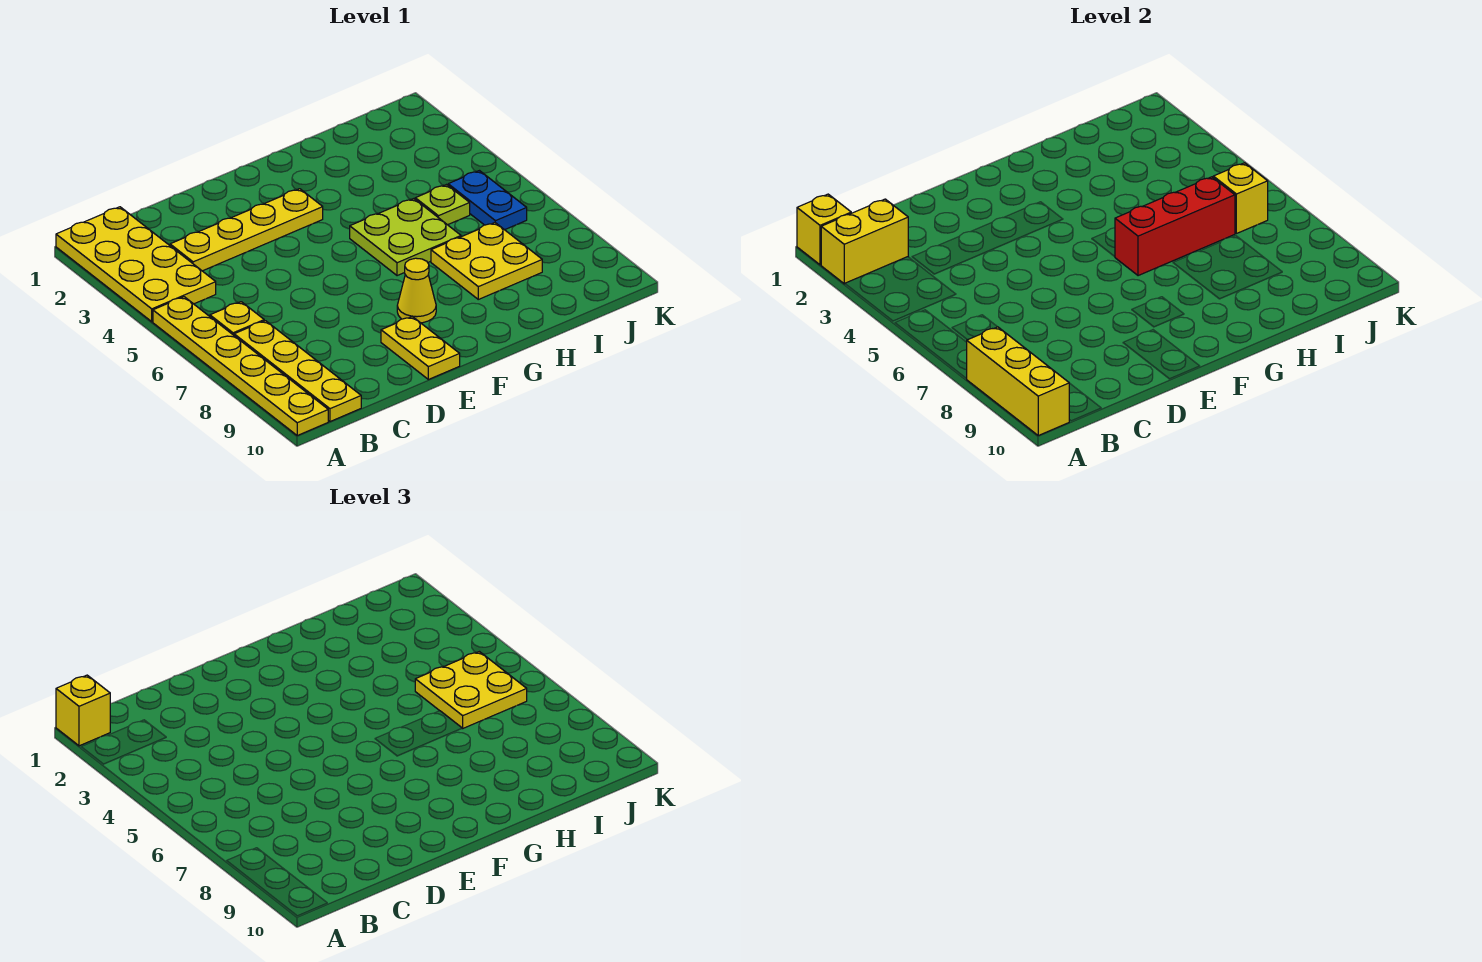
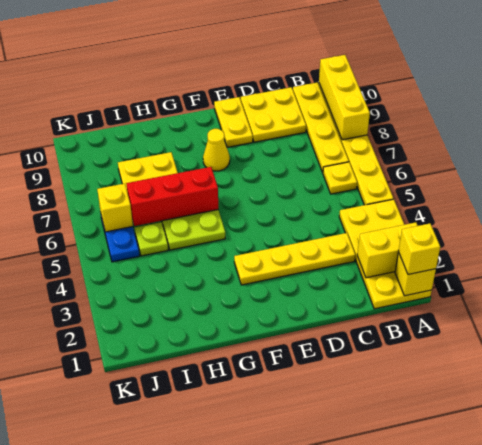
yellow plate I5:J6 level 3 -> yellow plate C9:D10 level 1

